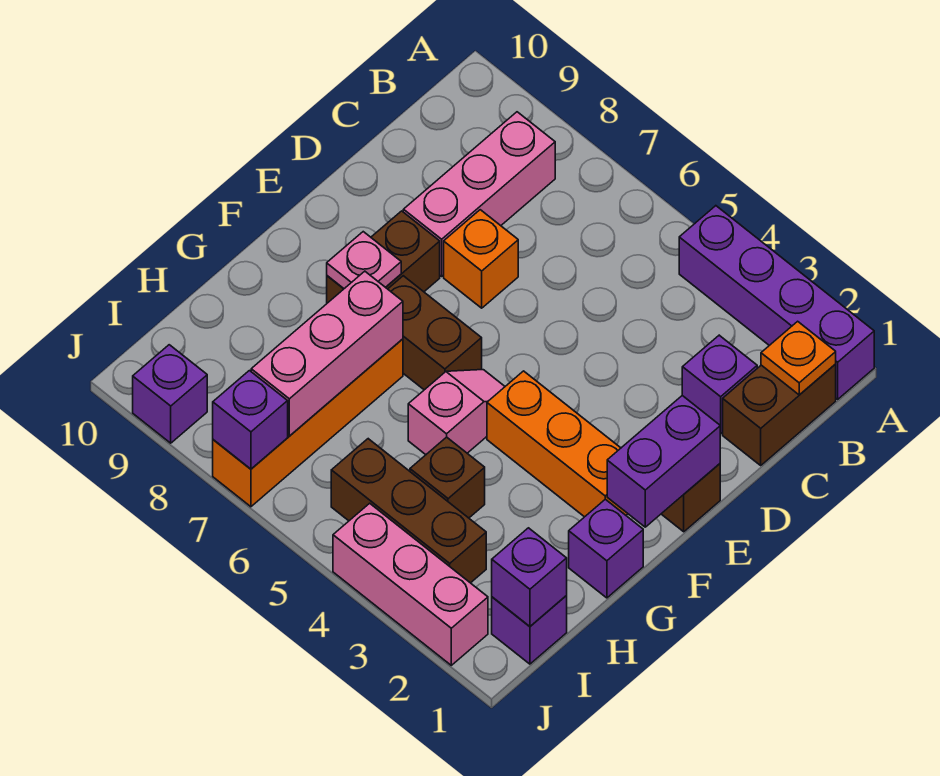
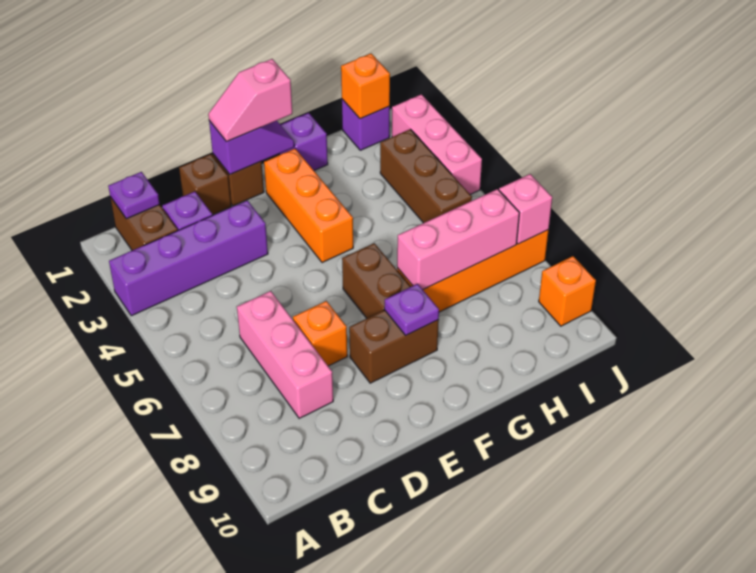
purple brick A1:A4 level 1 -> purple brick A3:D3 level 1
brown brick B1:C1 level 1 -> brown brick B1:B2 level 1
orange plate B1 level 2 -> purple plate B1 level 2
pink brick B8:D8 level 1 -> pink brick C6:C8 level 1
purple brick E1:F1 level 2 -> purple slope E1:F1 level 2 top E
pink slope F5:G5 level 1 top G -> pink slope E1:F1 level 3 top F
pink plate F8 level 2 -> purple plate F8 level 2
brown brick H4 level 1 -> brown brick D1 level 1
purple brick I1 level 2 -> orange brick I1 level 2
purple brick J7 level 2 -> pink brick J7 level 2
purple brick J9 level 1 -> orange brick J9 level 1

